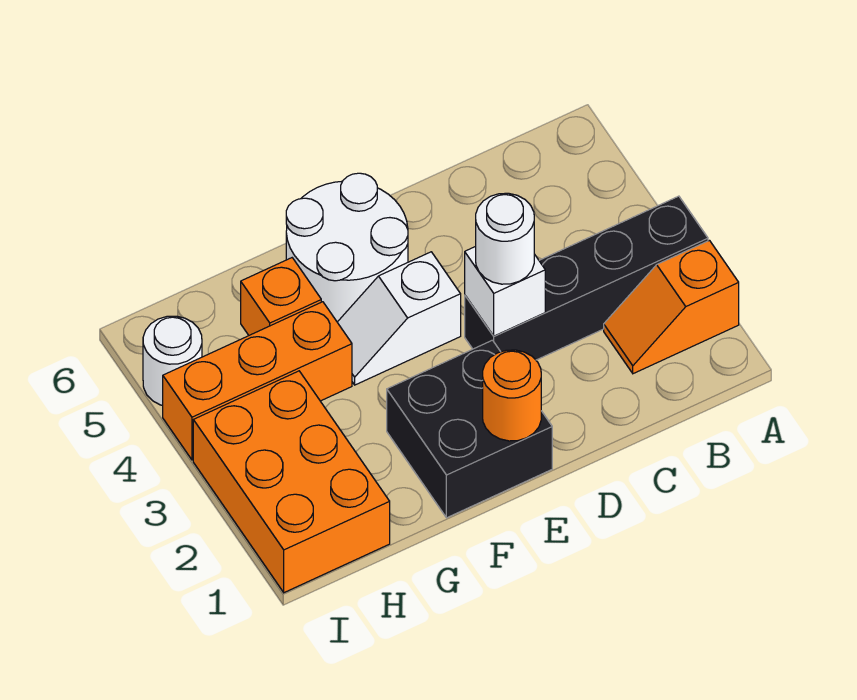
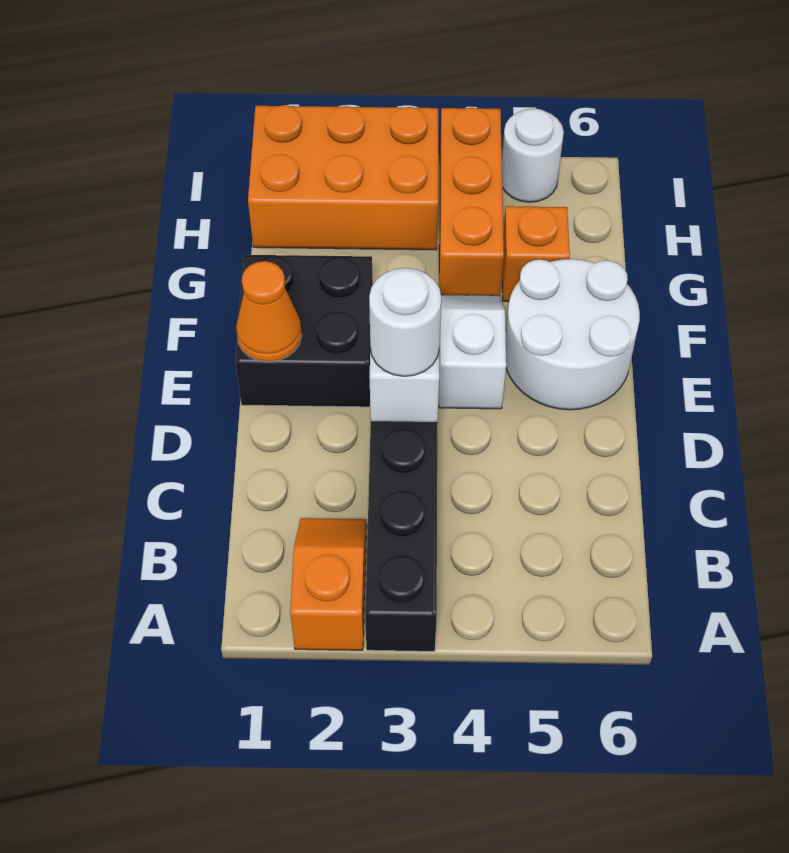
orange round brick E1 level 2 -> orange cone E1 level 2

